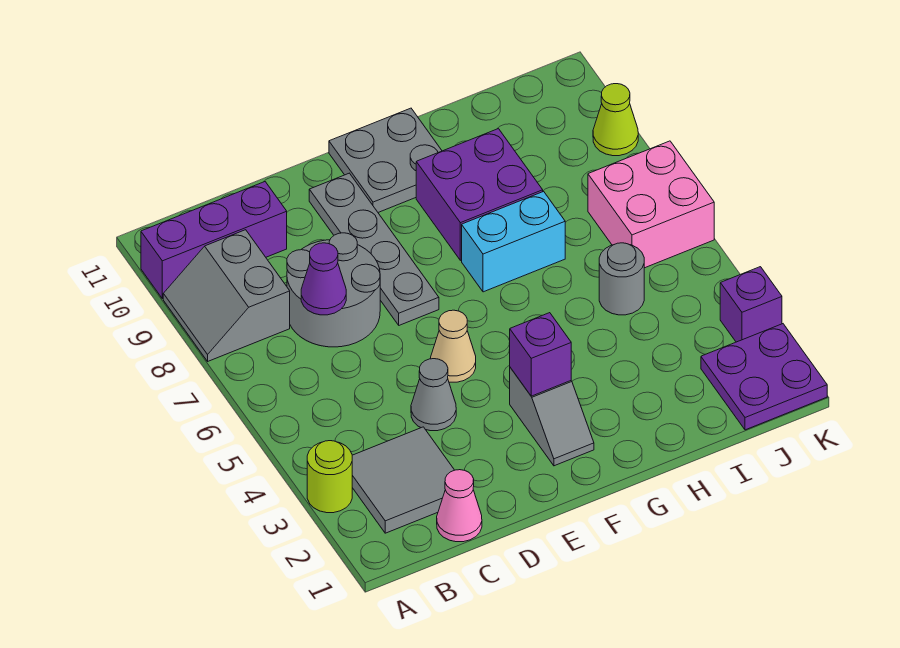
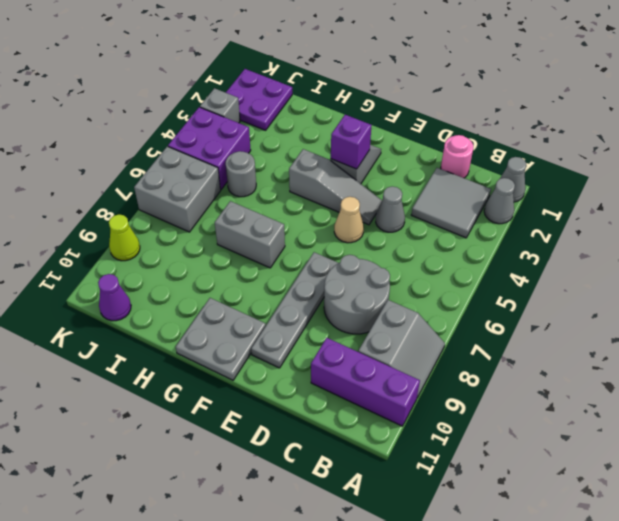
none -> grey cone A1 level 1
none -> grey cone A2 level 1
lime round brick A3 level 1 -> none
pink cone C1 level 1 -> pink round brick C1 level 1
purple cone C7 level 2 -> purple cone J11 level 1
none -> grey slope E4:G4 level 1 top G
cyan brick G7:H7 level 1 -> grey brick G7:H7 level 1
purple brick G8:H9 level 1 -> purple brick J4:K5 level 1
pink brick J6:K7 level 1 -> grey brick J6:K7 level 1
purple brick K3 level 1 -> grey brick K3 level 1

